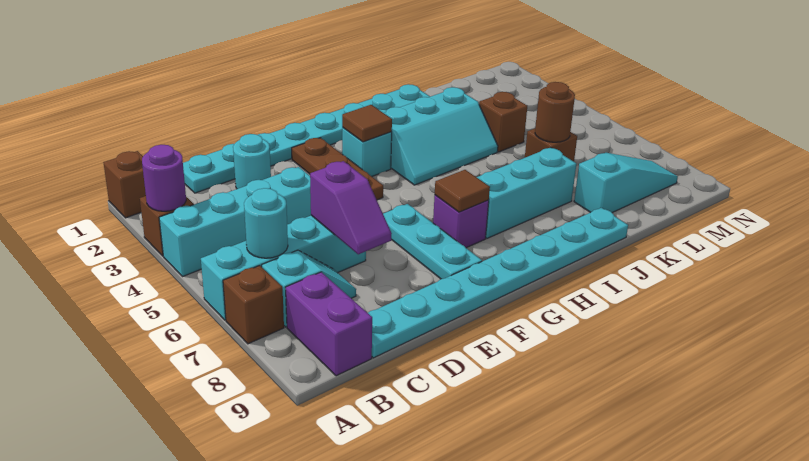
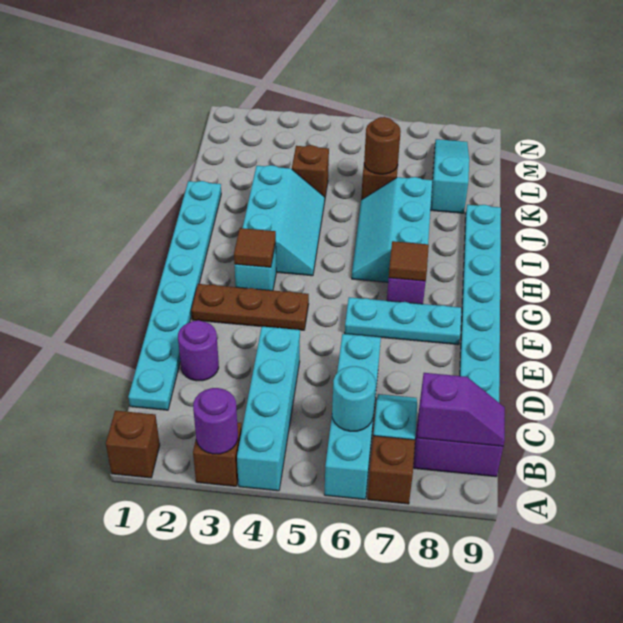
cyan round brick D2 level 1 -> purple round brick D2 level 1
purple slope D6:D7 level 2 top 6 -> purple slope B8:B9 level 2 top 8

